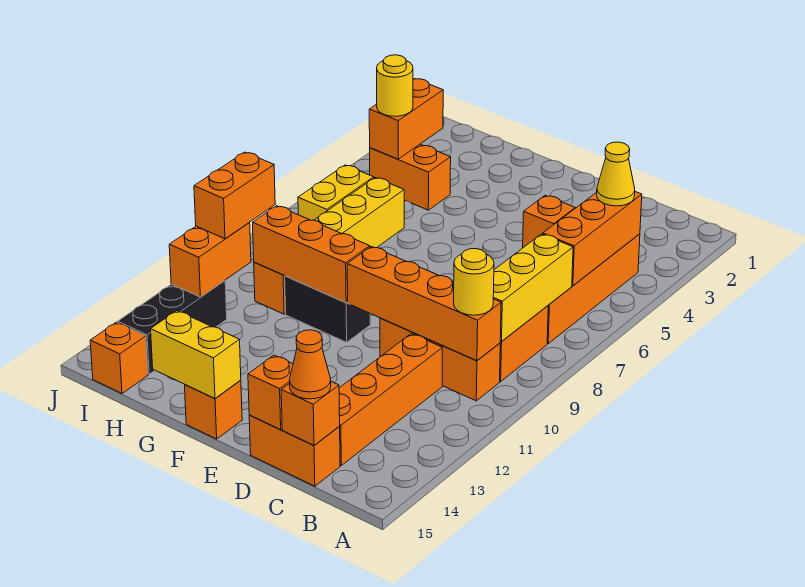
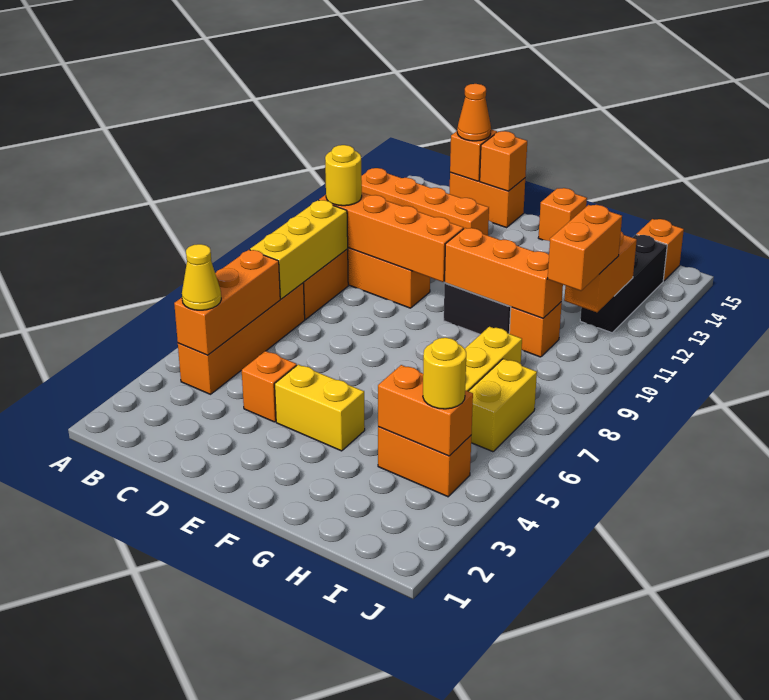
orange brick C11:C14 level 1 -> orange brick A13:D13 level 1
yellow brick F15:G15 level 2 -> yellow brick E4:F4 level 1
orange brick I3:I4 level 2 -> orange brick H4:I4 level 2

